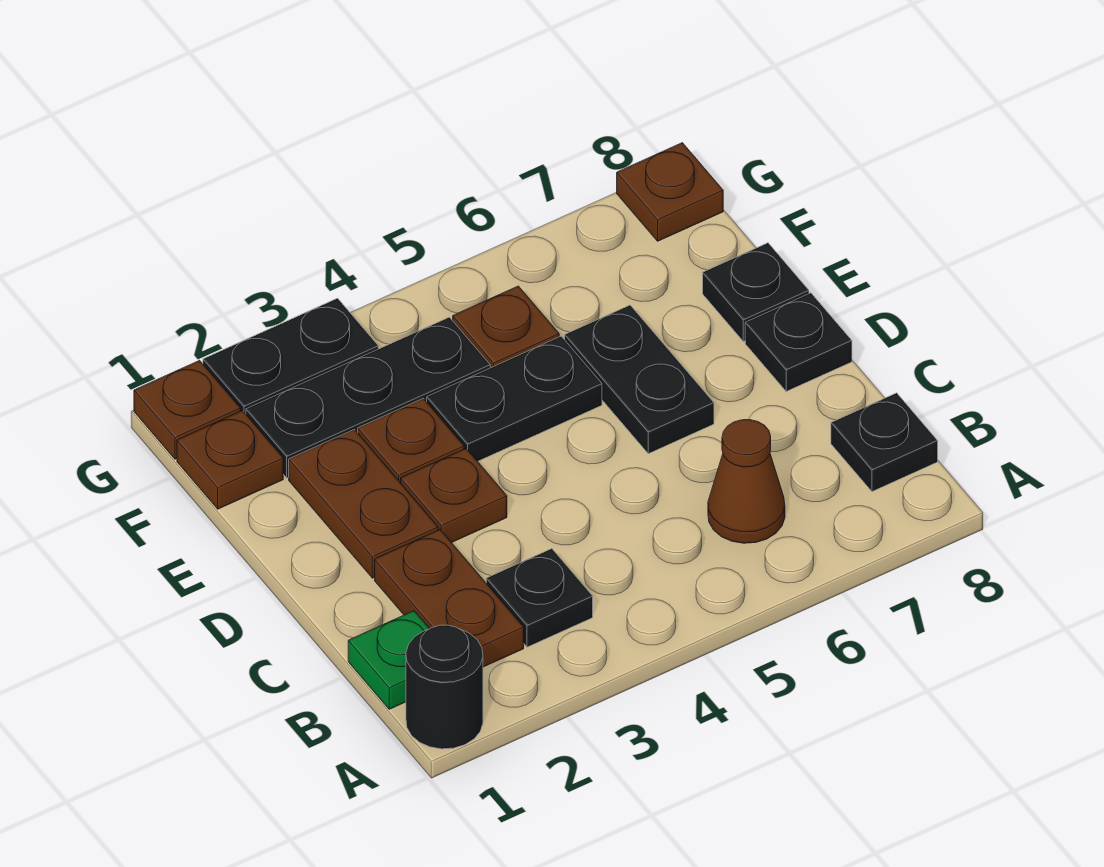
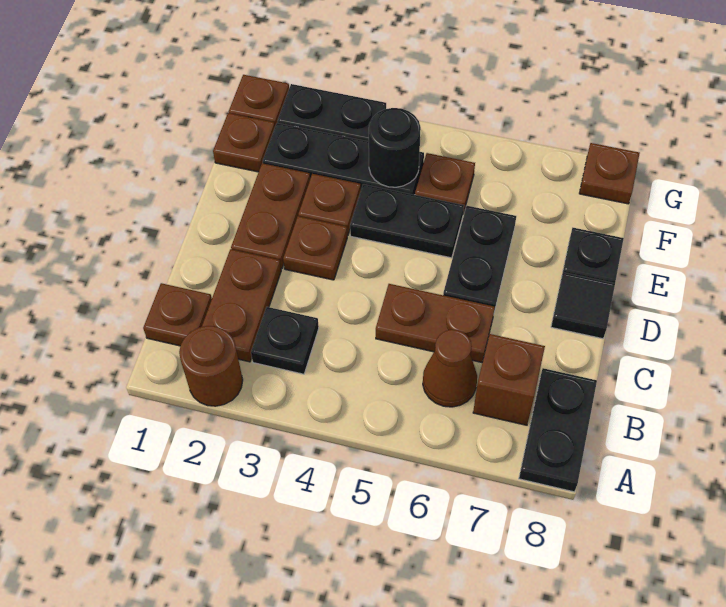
black round brick A1 level 1 -> black round brick F4 level 2
none -> brown round brick A2 level 1
green plate B1 level 1 -> brown plate B1 level 1
none -> brown brick B7 level 1
black plate B8 level 1 -> black plate A8:B8 level 1
none -> brown plate C5:C6 level 1
black plate D8 level 1 -> black tile D8 level 1

